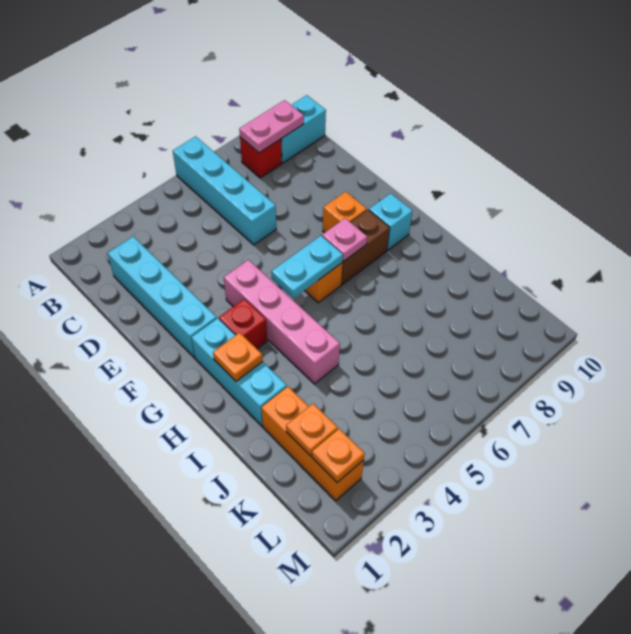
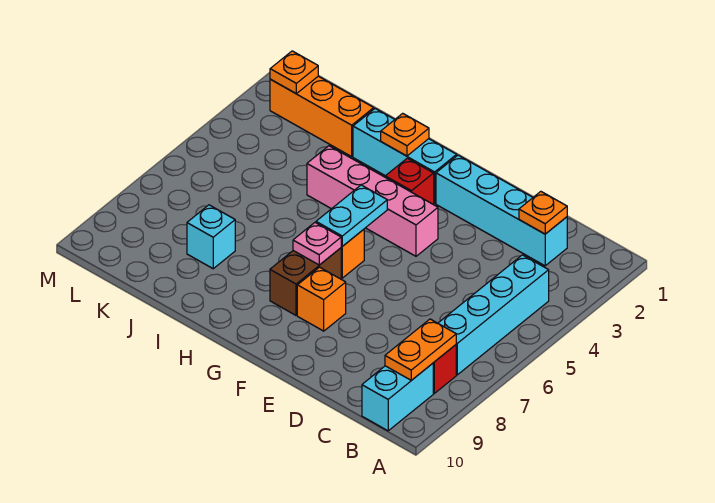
cyan brick A6:D6 level 1 -> cyan brick B4:B7 level 1
pink plate B8:B9 level 2 -> orange plate B8:B9 level 2
cyan brick G9 level 1 -> cyan brick J8 level 1
orange plate K2 level 2 -> orange plate C2 level 2

